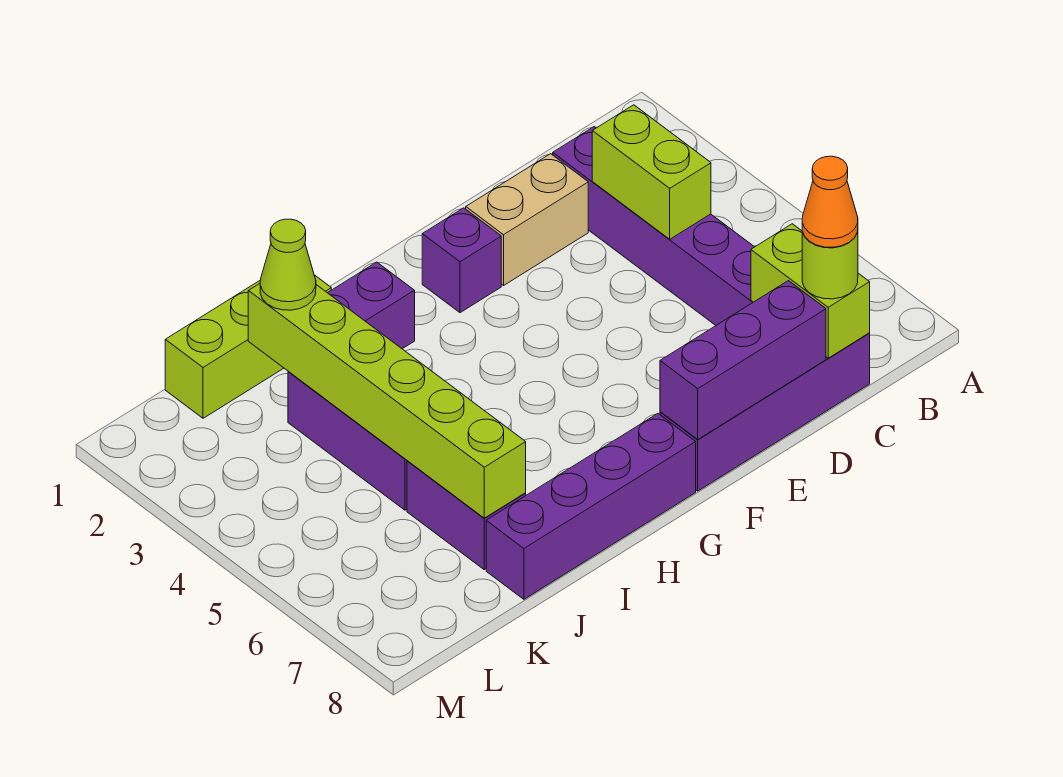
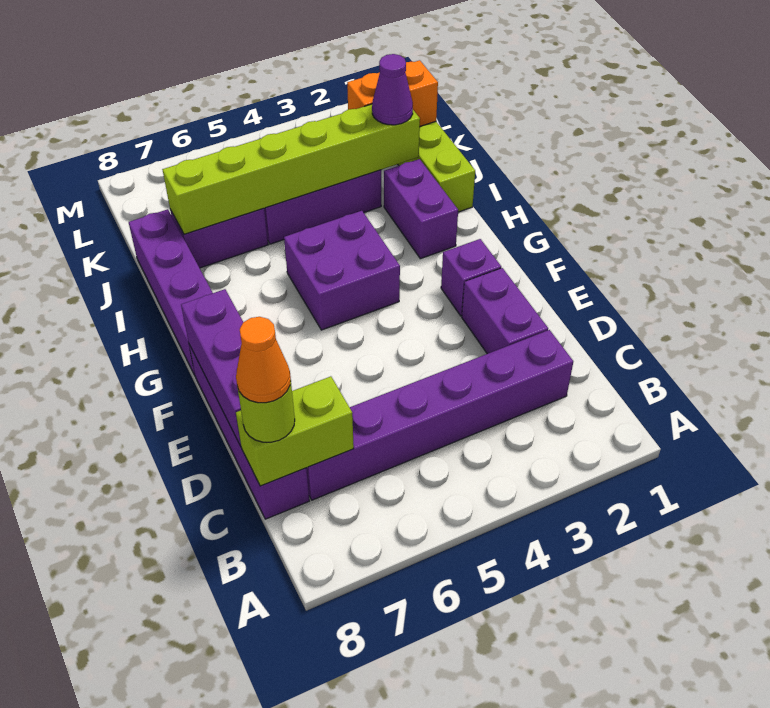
lime brick C3:C4 level 2 -> none
tan brick D2:E2 level 1 -> purple brick D2:E2 level 1
none -> purple brick G4:H5 level 1
lime cone J2 level 3 -> purple cone J2 level 3
none -> orange brick K1:K2 level 2

